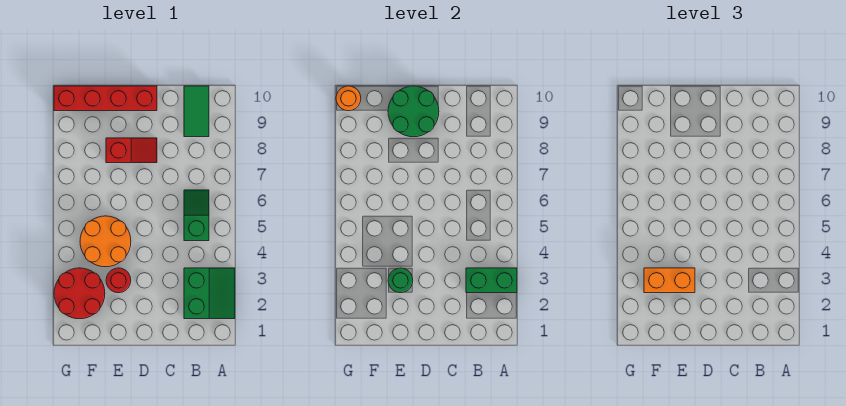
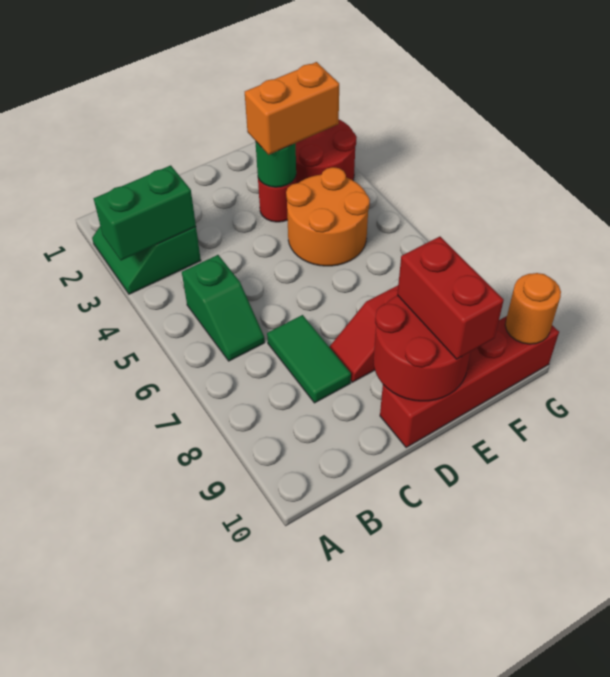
green tile B9:B10 level 1 -> green tile C7:C8 level 1
green round brick D9:E10 level 2 -> red round brick D9:E10 level 2
none -> red brick E9:E10 level 3

